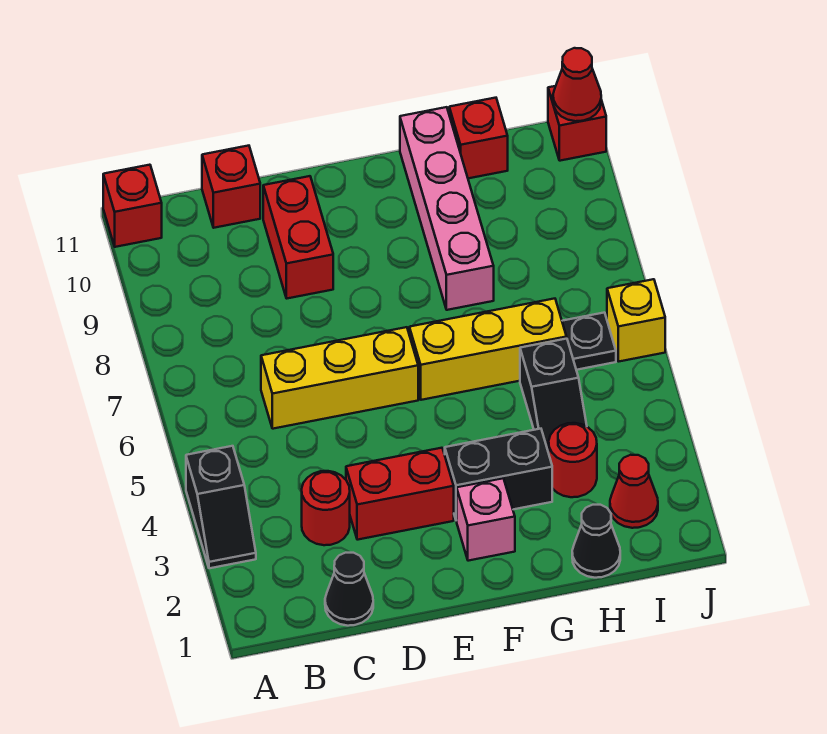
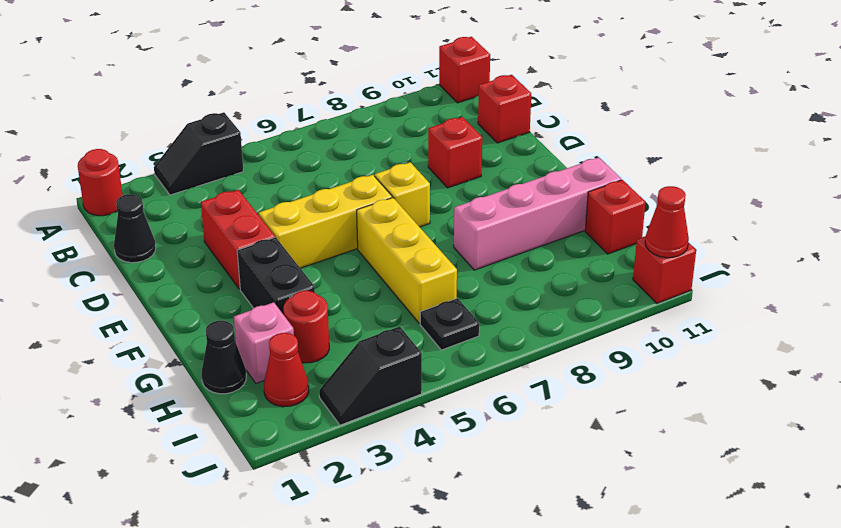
red round brick C3 level 1 -> red round brick A1 level 1
yellow brick C6:E6 level 1 -> yellow brick E4:E6 level 1
red brick D9:D10 level 1 -> red brick D9 level 1
pink brick F2 level 1 -> pink brick H2 level 1
black slope H4:H5 level 1 top 5 -> black slope J3:J4 level 1 top 4
yellow brick J6 level 1 -> yellow brick E7 level 1

